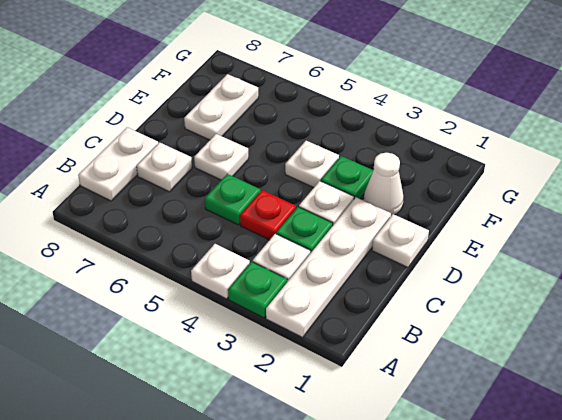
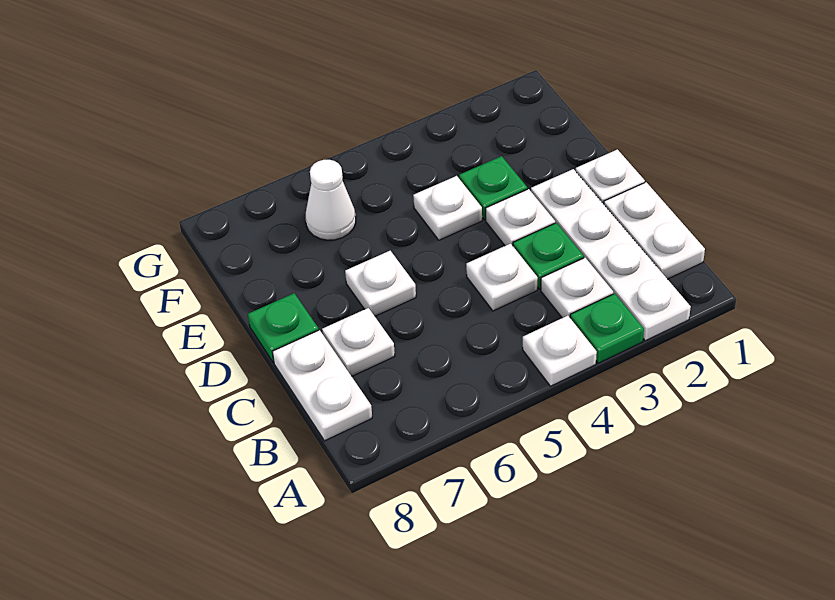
red plate C4 level 1 -> white plate C4 level 1
green plate C5 level 1 -> green plate D8 level 1
white cone E2 level 1 -> white cone F6 level 1
white plate E7:F7 level 1 -> white plate B1:C1 level 1

